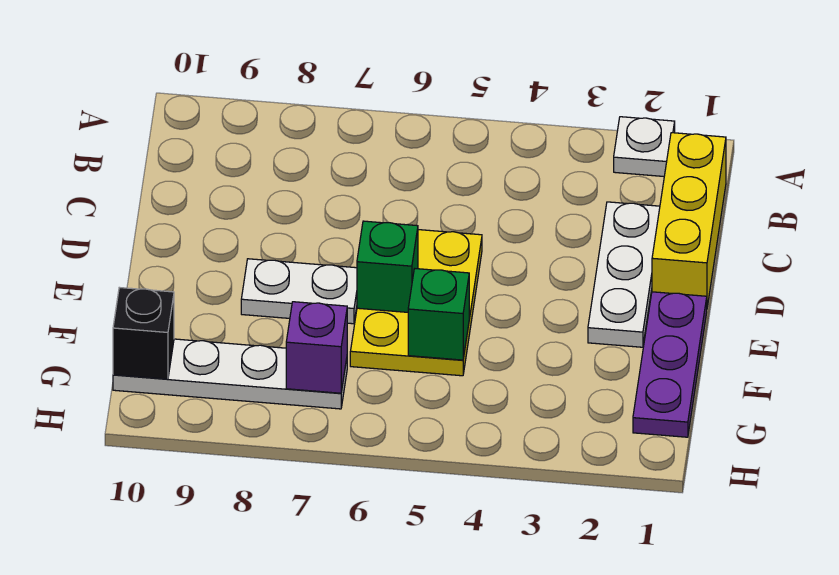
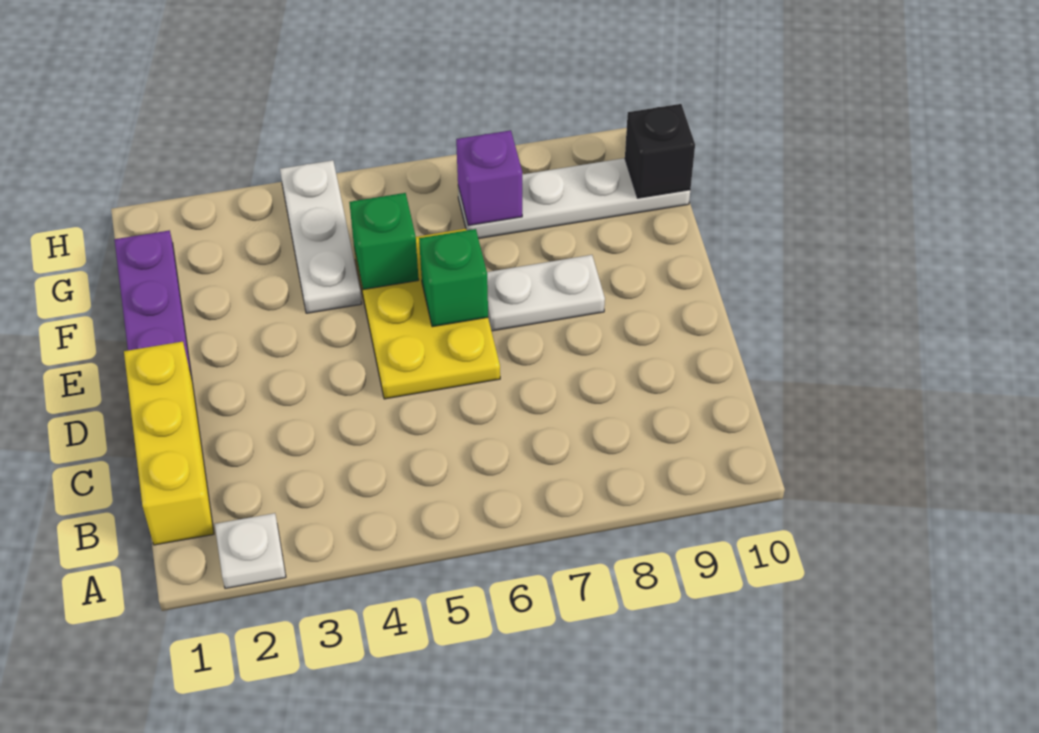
white plate C2:E2 level 1 -> white plate F4:H4 level 1

